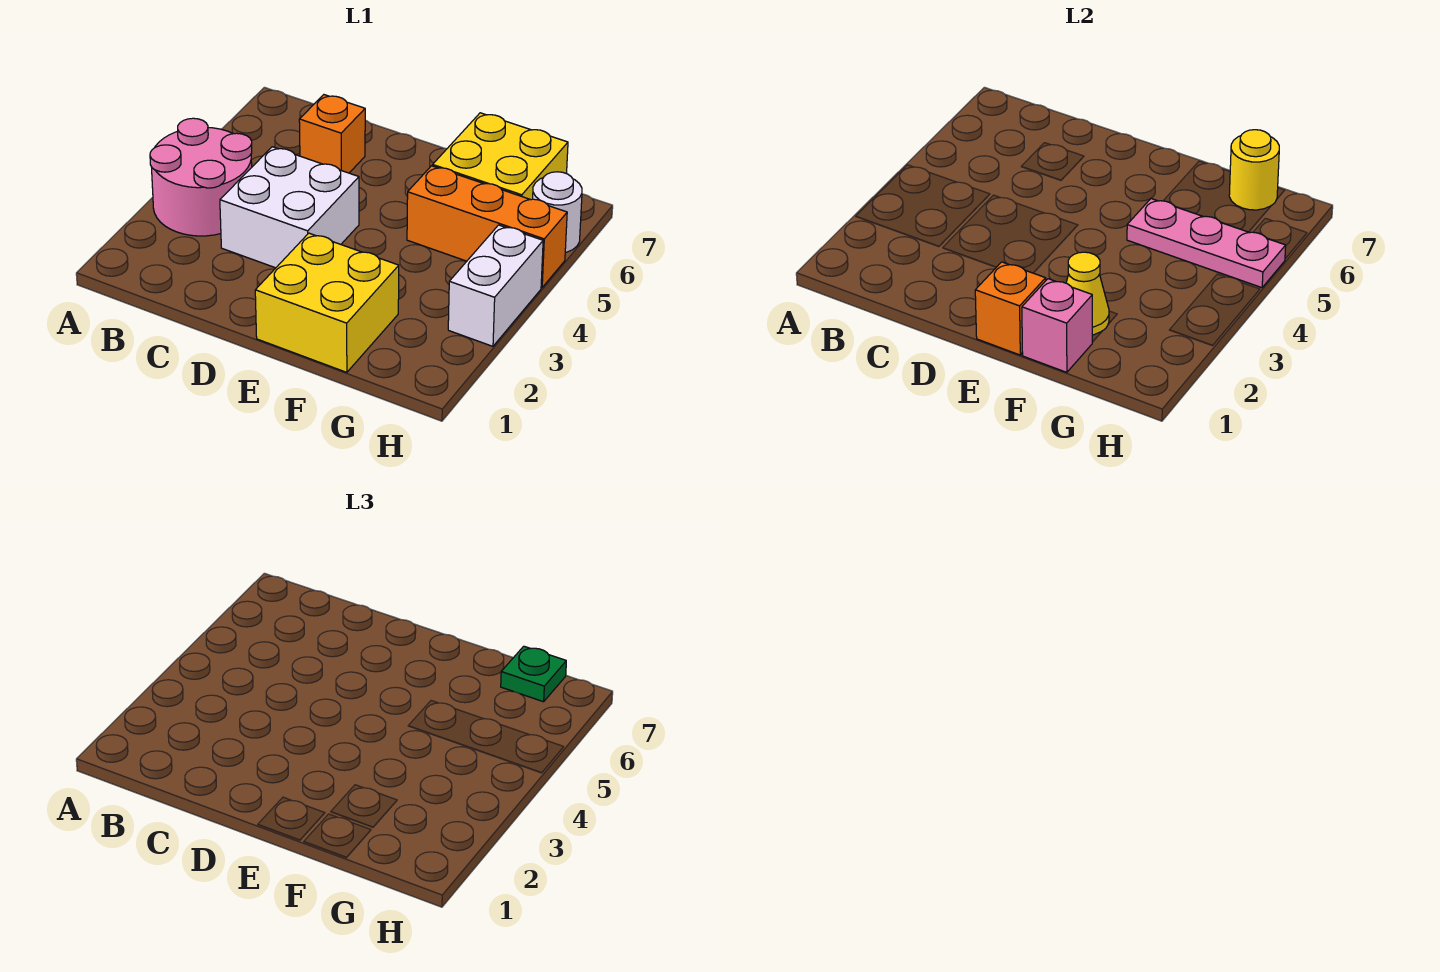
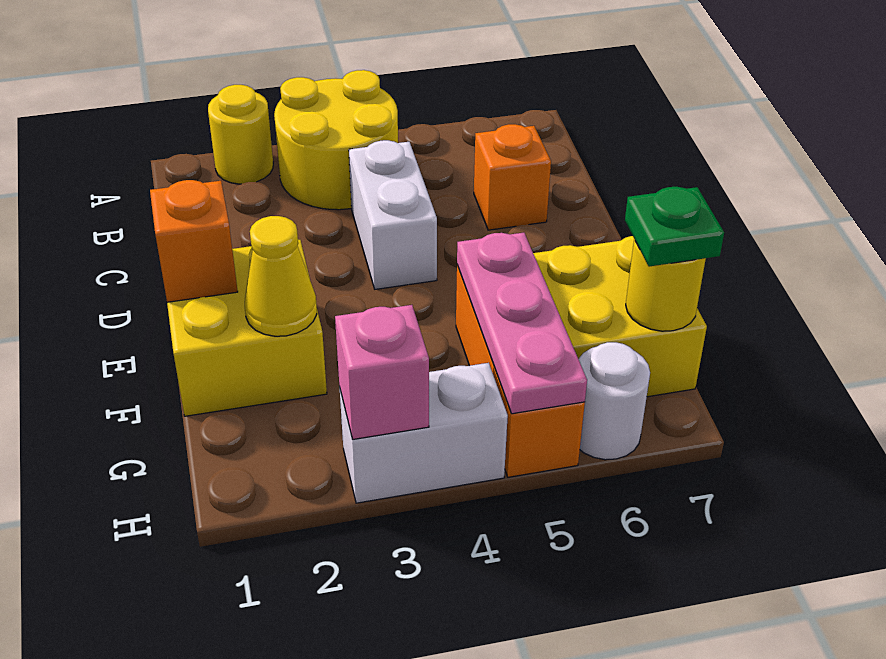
none -> yellow round brick A2 level 1
pink round brick A3:B4 level 1 -> yellow round brick A3:B4 level 1
white brick C3:D4 level 1 -> white brick C4:D4 level 1
pink brick F1 level 2 -> pink brick H3 level 2

